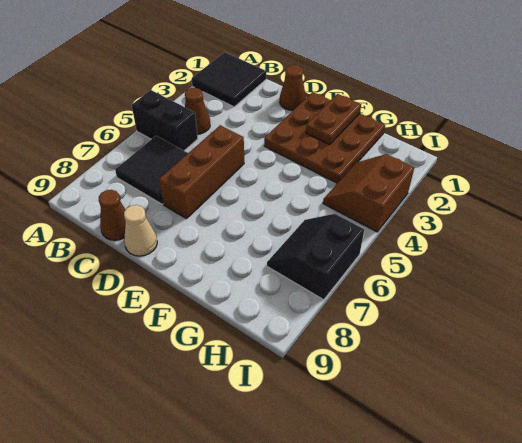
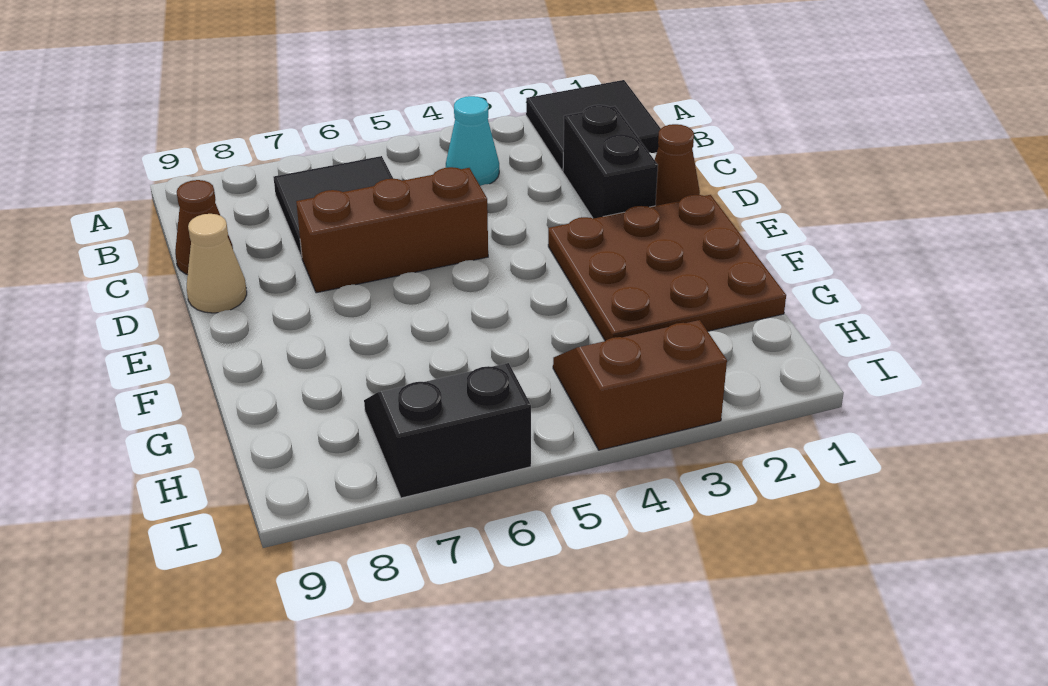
black brick A5:B5 level 1 -> black brick C2:D2 level 1
brown cone B4 level 1 -> cyan cone B4 level 1
brown plate F1:F2 level 2 -> none

